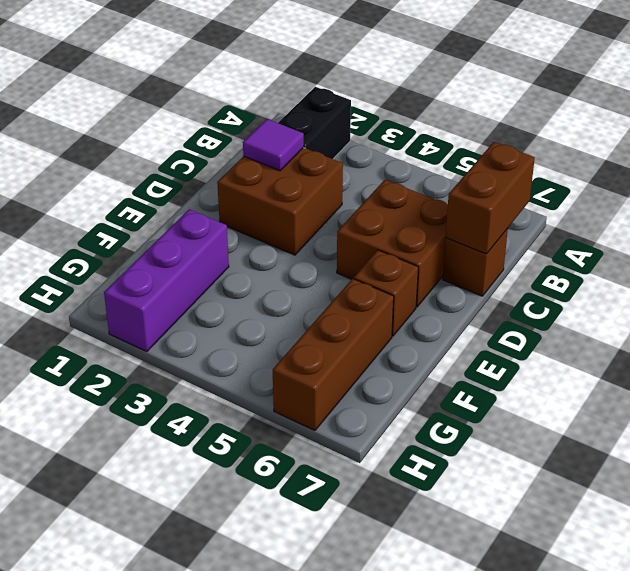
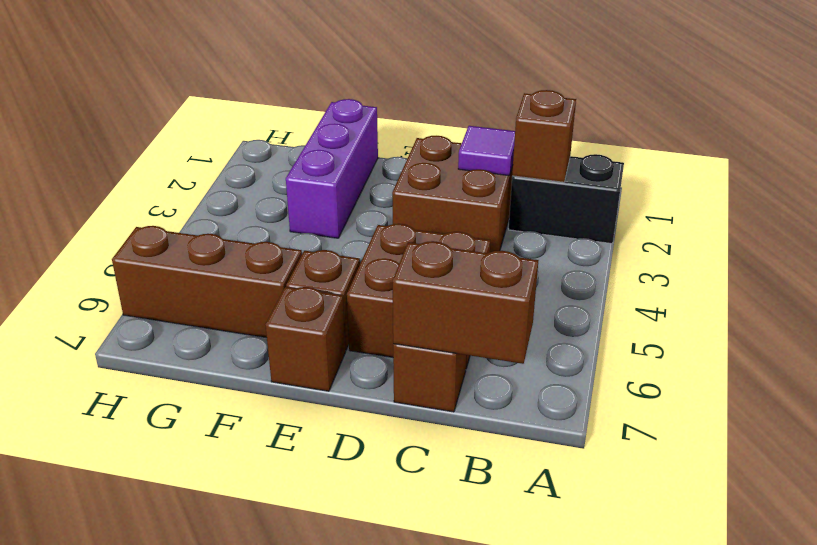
none -> brown brick B2 level 2
none -> brown brick E7 level 1
purple brick F2:H2 level 1 -> purple brick F1:F3 level 1

